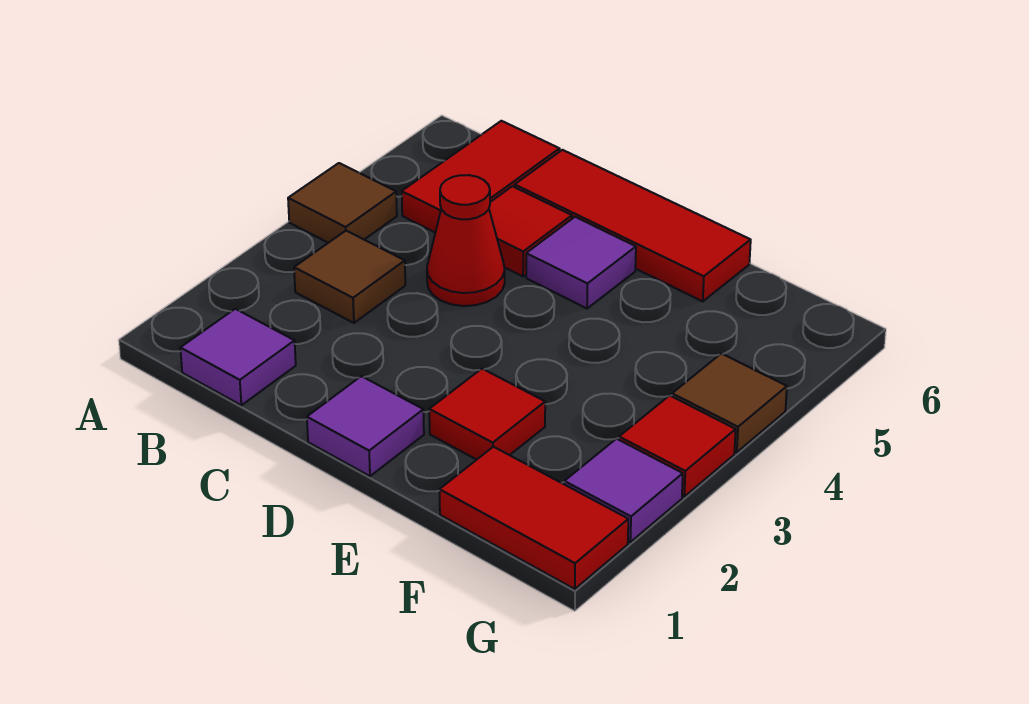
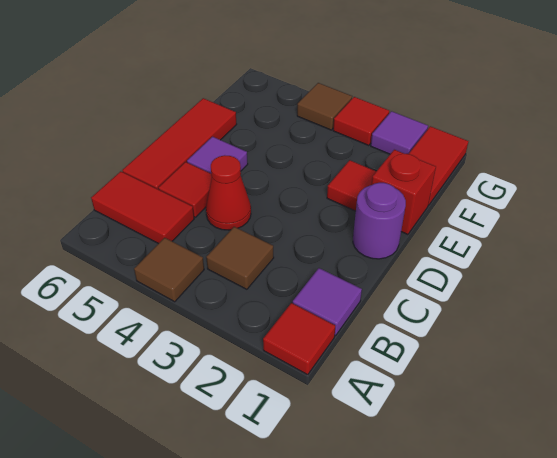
none -> red tile A1 level 1
purple tile D1 level 1 -> purple round brick D1 level 1
none -> red brick E1 level 1

